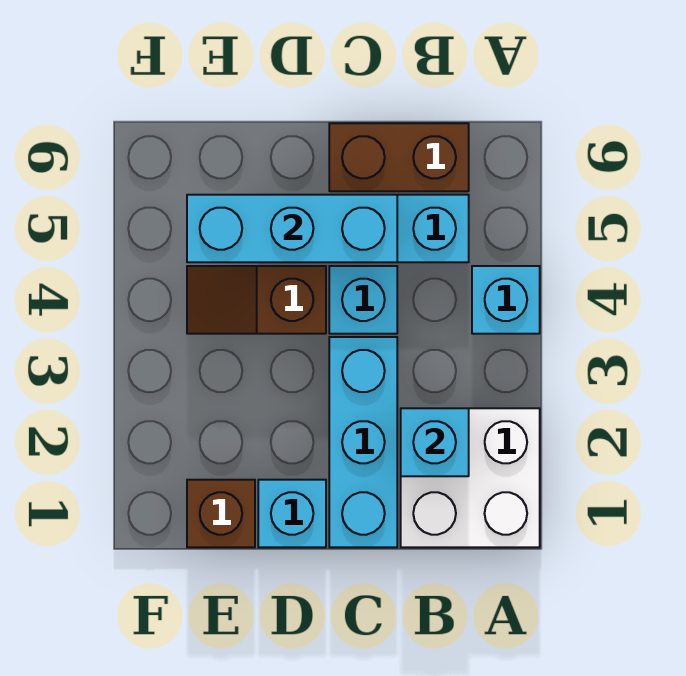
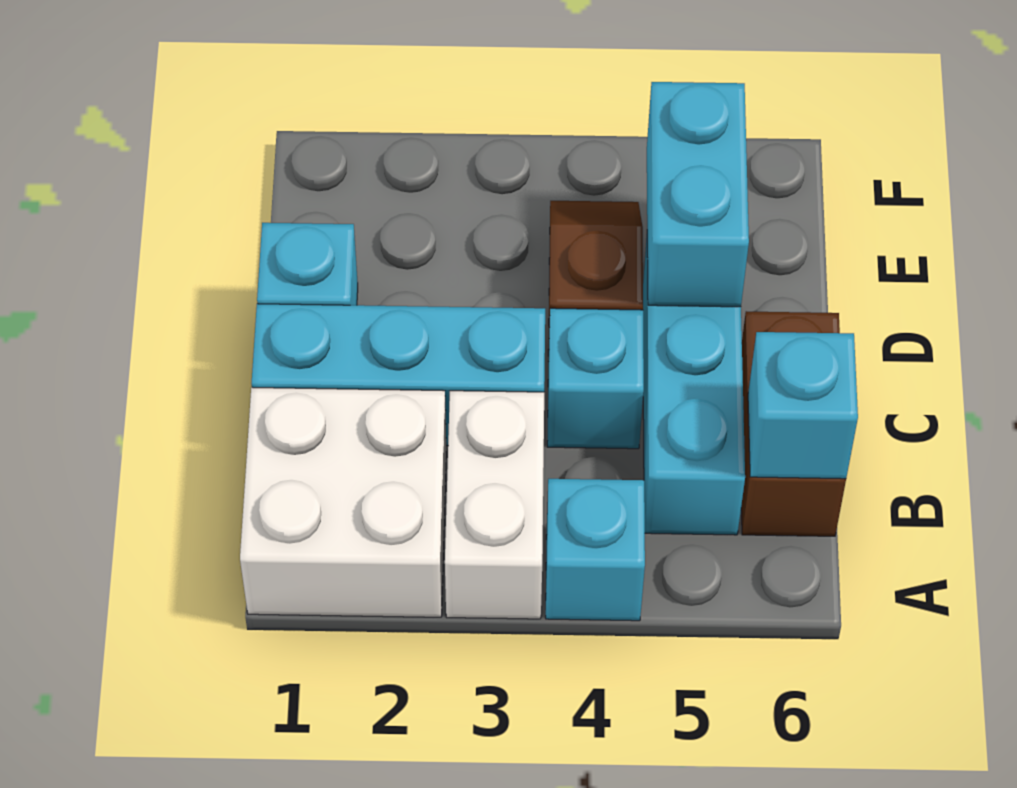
none -> white brick A3:B3 level 1
cyan brick B2 level 2 -> cyan brick B6 level 2
cyan brick C5:E5 level 2 -> cyan brick D5:E5 level 2
brown brick E1 level 1 -> none

